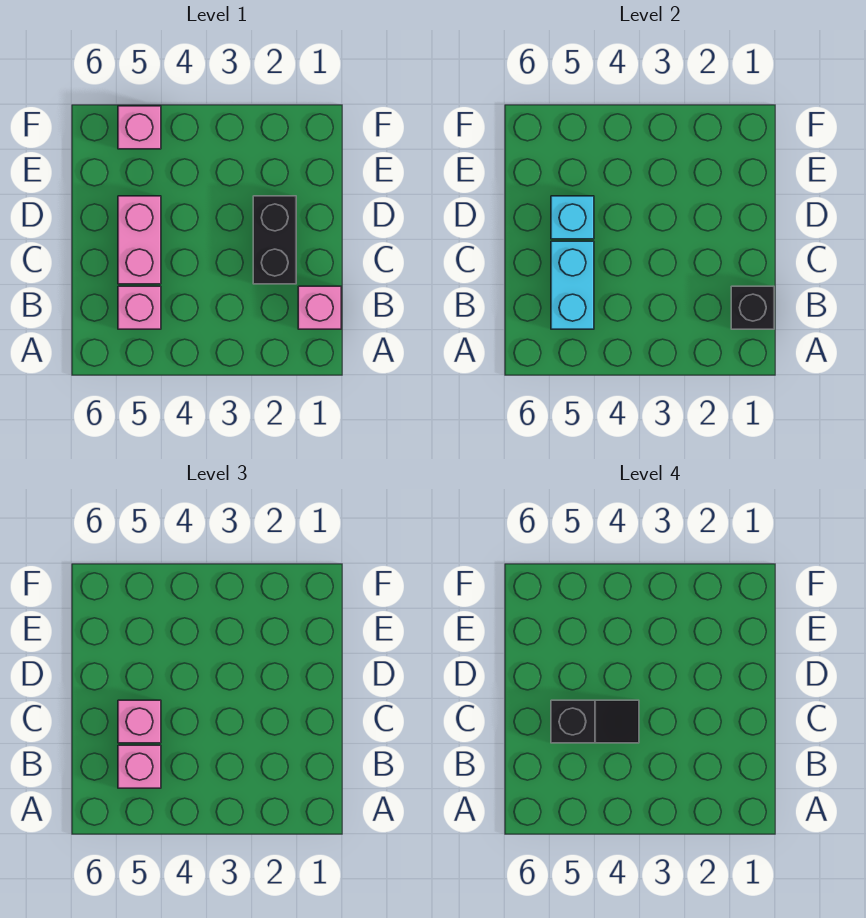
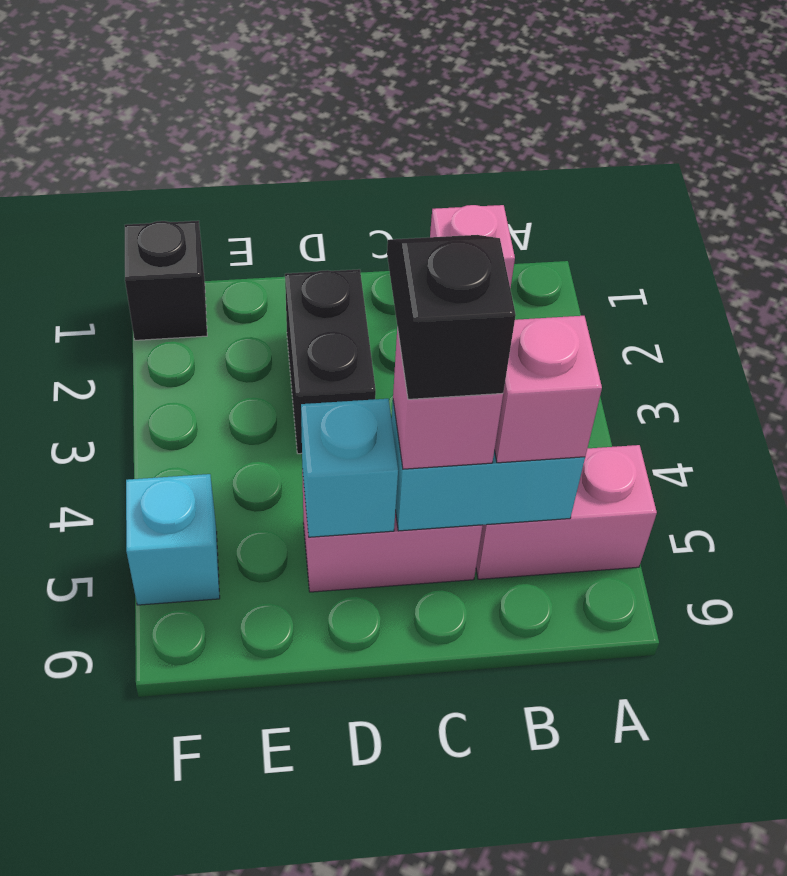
black brick B1 level 2 -> black brick F1 level 1
pink brick B5 level 1 -> pink brick A5:B5 level 1
black brick C2:D2 level 1 -> black brick D2:D3 level 1
pink brick F5 level 1 -> cyan brick F5 level 1

